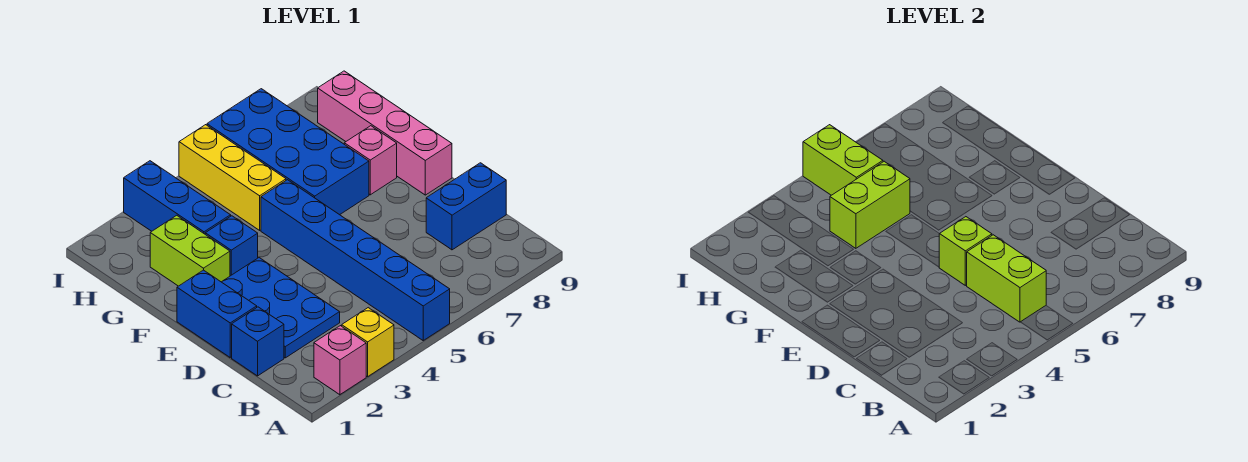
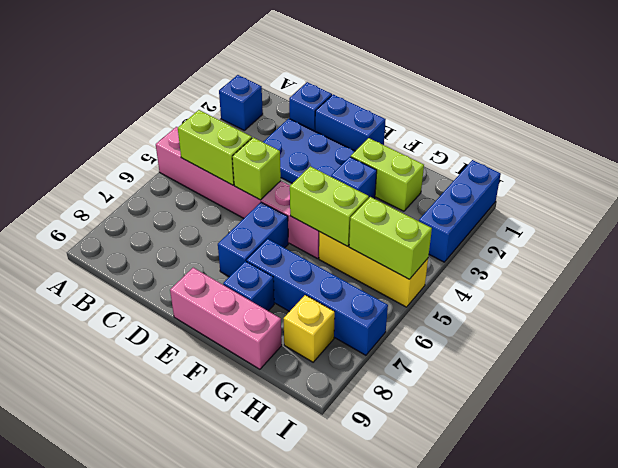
pink brick A2 level 1 -> blue brick A2 level 1
yellow brick A3 level 1 -> yellow brick H8 level 1
blue brick A5:F5 level 1 -> pink brick A5:F5 level 1
blue brick C8:C9 level 1 -> blue brick E6:E7 level 1
pink brick E9:H9 level 1 -> pink brick E9:G9 level 1
blue brick F6:I7 level 1 -> blue brick F7:I7 level 1
pink brick F8 level 1 -> blue brick F8 level 1
blue brick G3:I3 level 1 -> blue brick I1:I3 level 1
lime brick G4:G5 level 2 -> lime brick F5:G5 level 2

